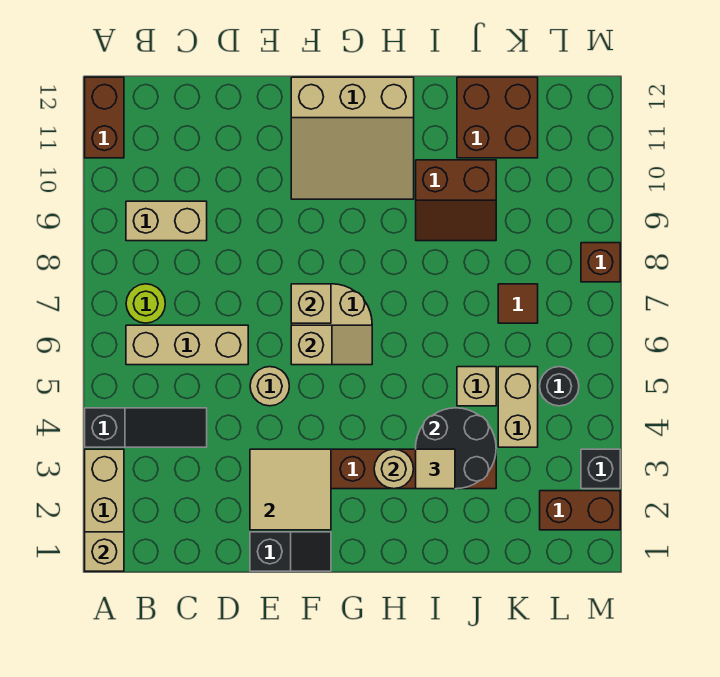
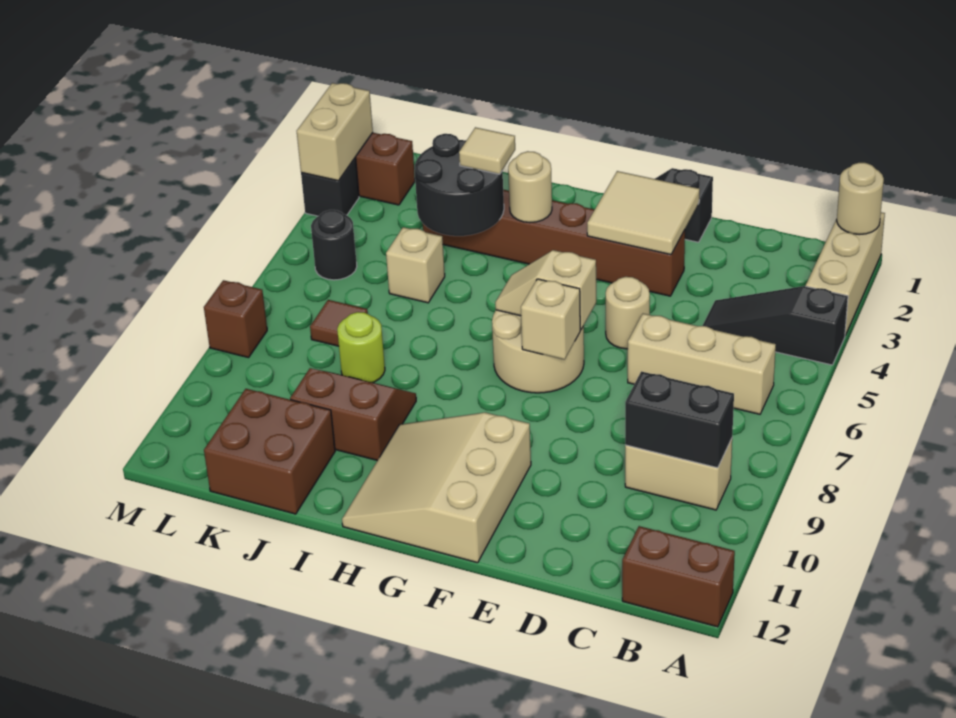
tan brick A1 level 2 -> tan round brick A1 level 2
brown brick A11:A12 level 1 -> brown brick A12:B12 level 1
lime round brick B7 level 1 -> lime round brick J8 level 1
none -> black brick B9:C9 level 2
tan slope F10:H12 level 1 top 12 -> tan slope F10:H12 level 1 top F
tan brick K4:K5 level 1 -> tan brick M2:M3 level 2

